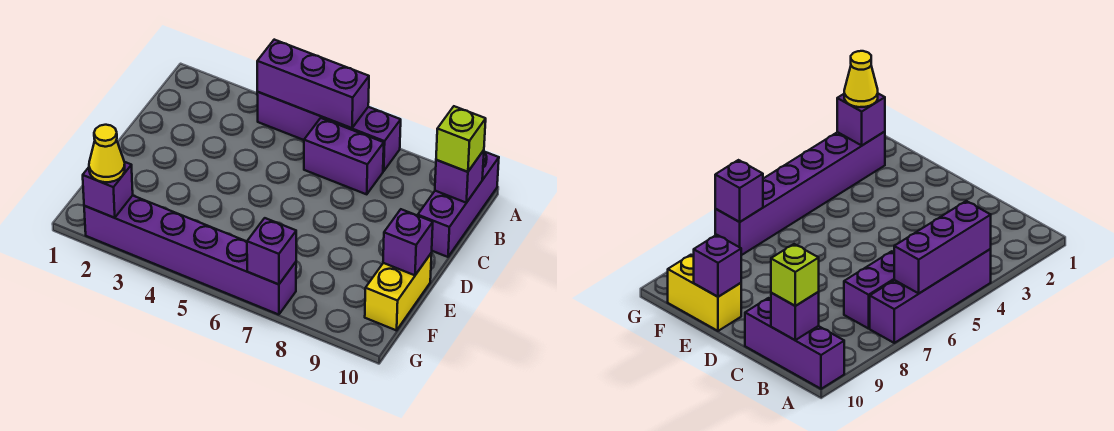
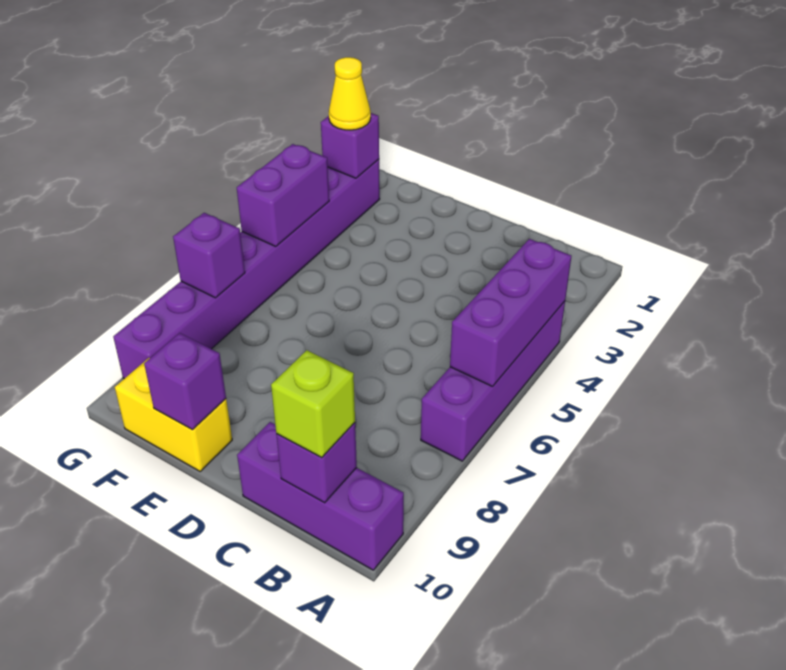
purple brick B6:B7 level 1 -> purple brick G4:G5 level 2
purple brick G2:G7 level 1 -> purple brick G2:G9 level 1

